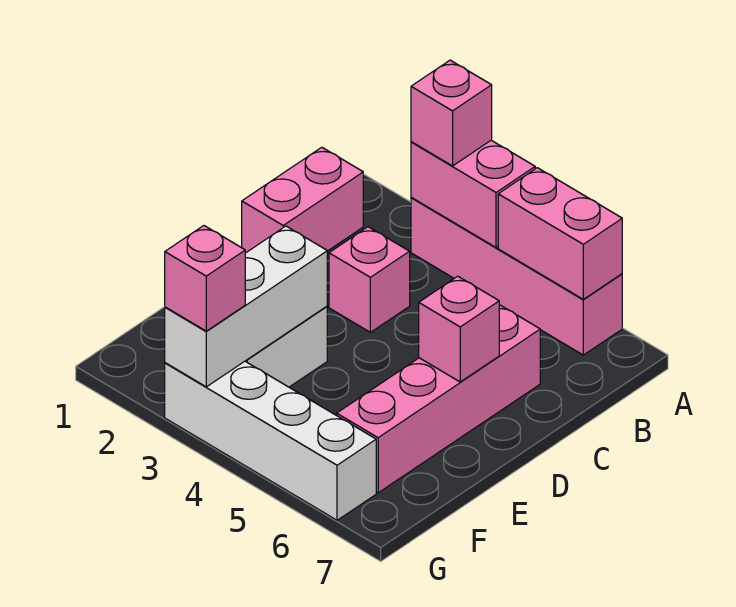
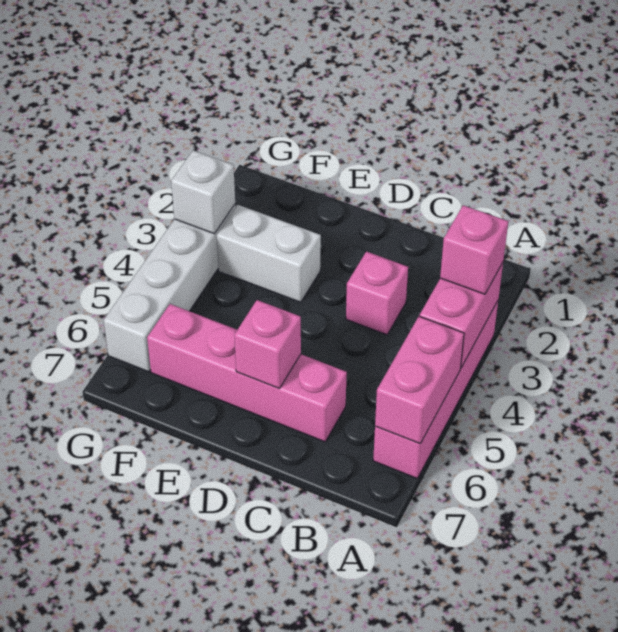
pink brick B1:C1 level 1 -> none
white brick E3:G3 level 2 -> white brick G3 level 2
pink brick G3 level 3 -> none

